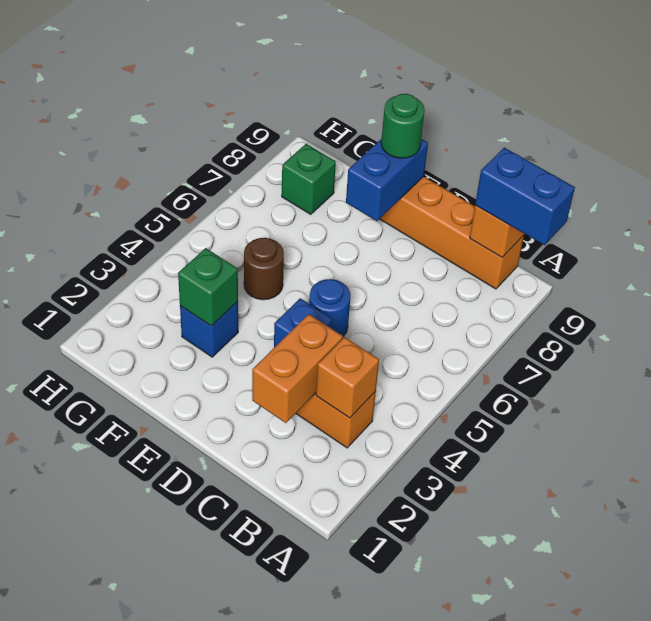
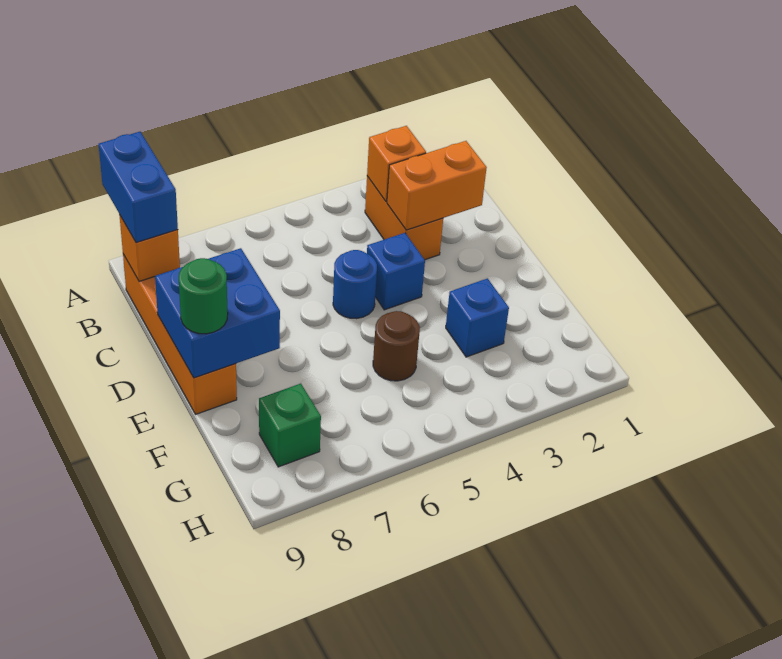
blue brick E8:E9 level 2 -> blue brick D8:E9 level 2
green brick F3 level 2 -> none

